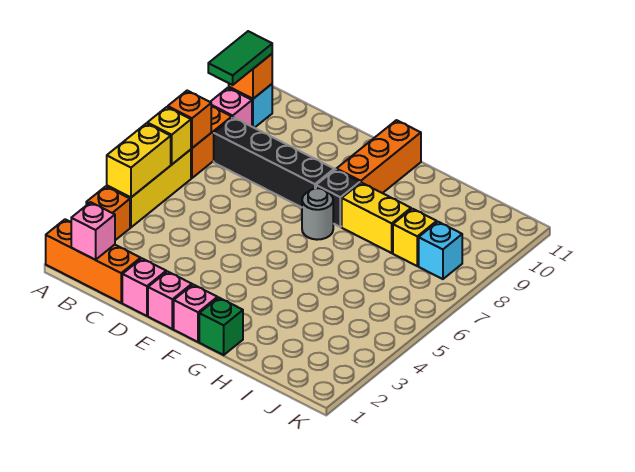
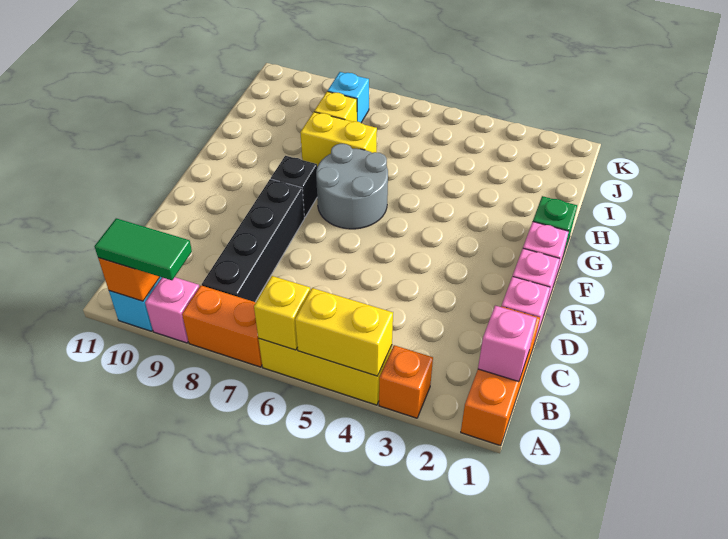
orange brick A7 level 2 -> none
grey round brick F7 level 1 -> grey round brick F6:G7 level 1
orange brick F9:F11 level 1 -> none
yellow brick G8:H8 level 1 -> yellow brick H7:H8 level 1

